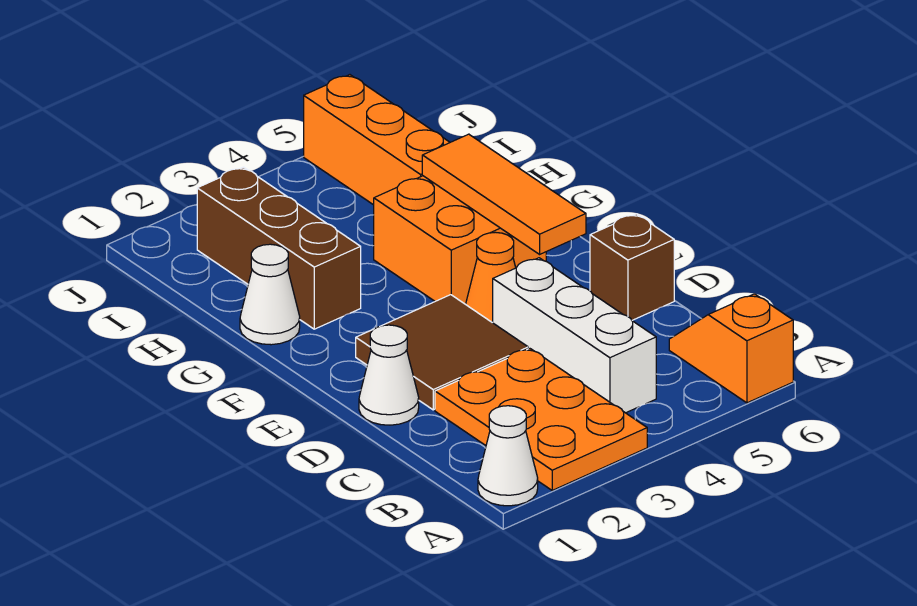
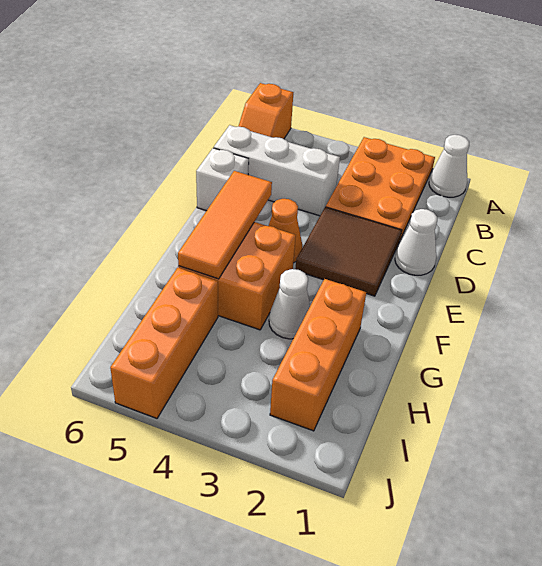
white brick B4:D4 level 1 -> white brick C4:C6 level 1
brown brick D6 level 1 -> white brick D6 level 1
white cone G1 level 1 -> white cone G3 level 1
brown brick G2:I2 level 1 -> orange brick G2:I2 level 1

